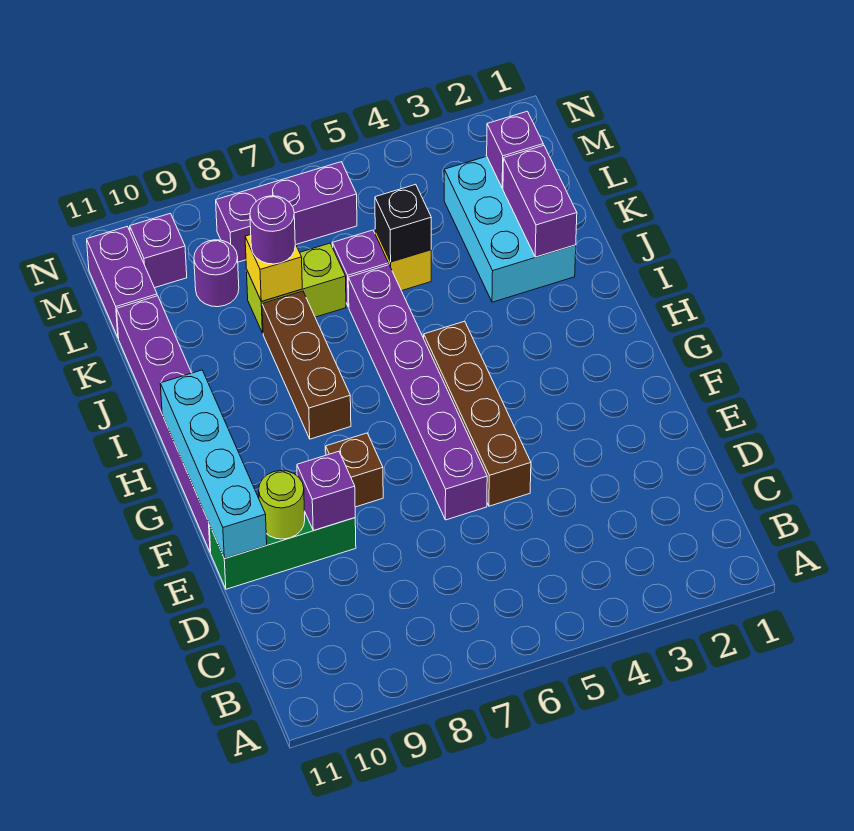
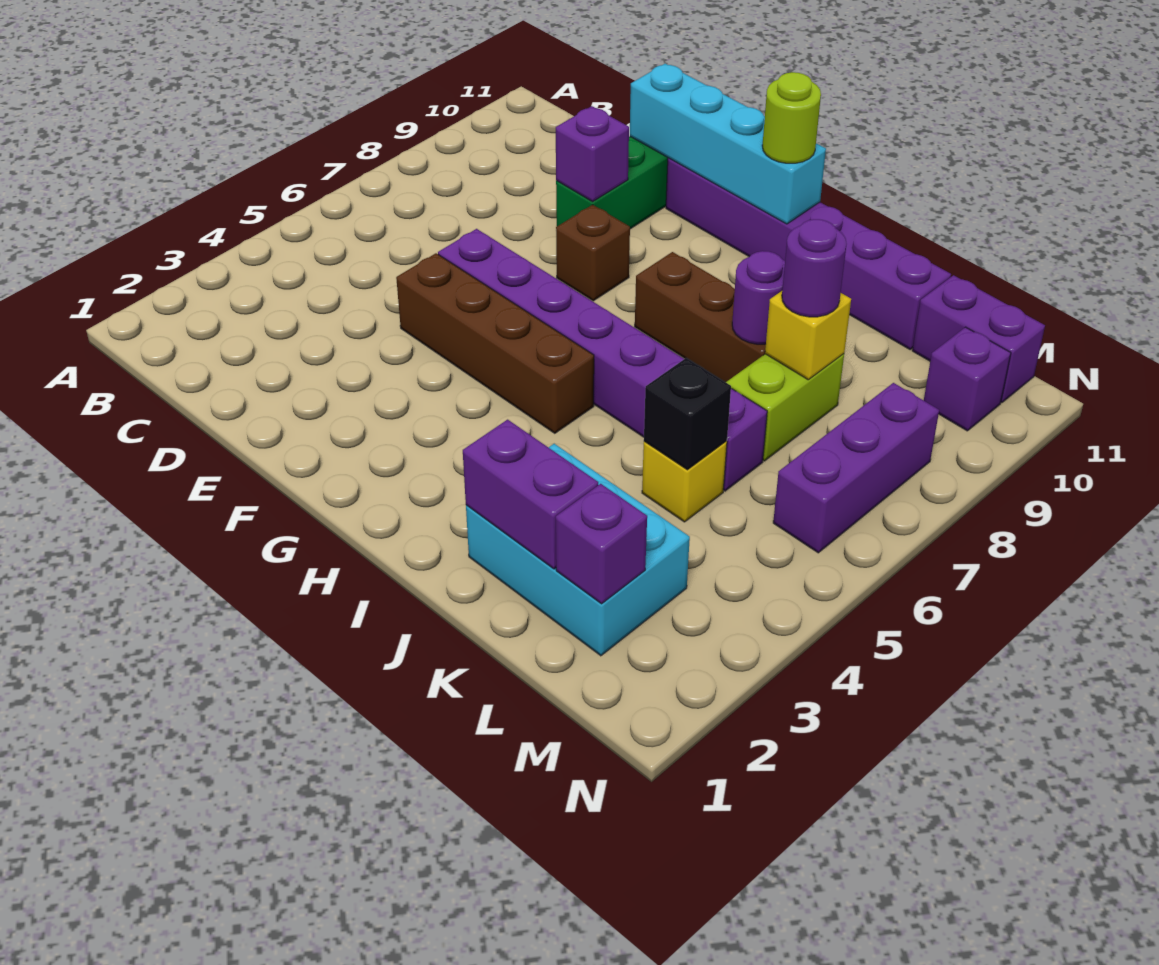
lime round brick E10 level 2 -> lime round brick H11 level 3
purple round brick L9 level 1 -> purple round brick J8 level 2

